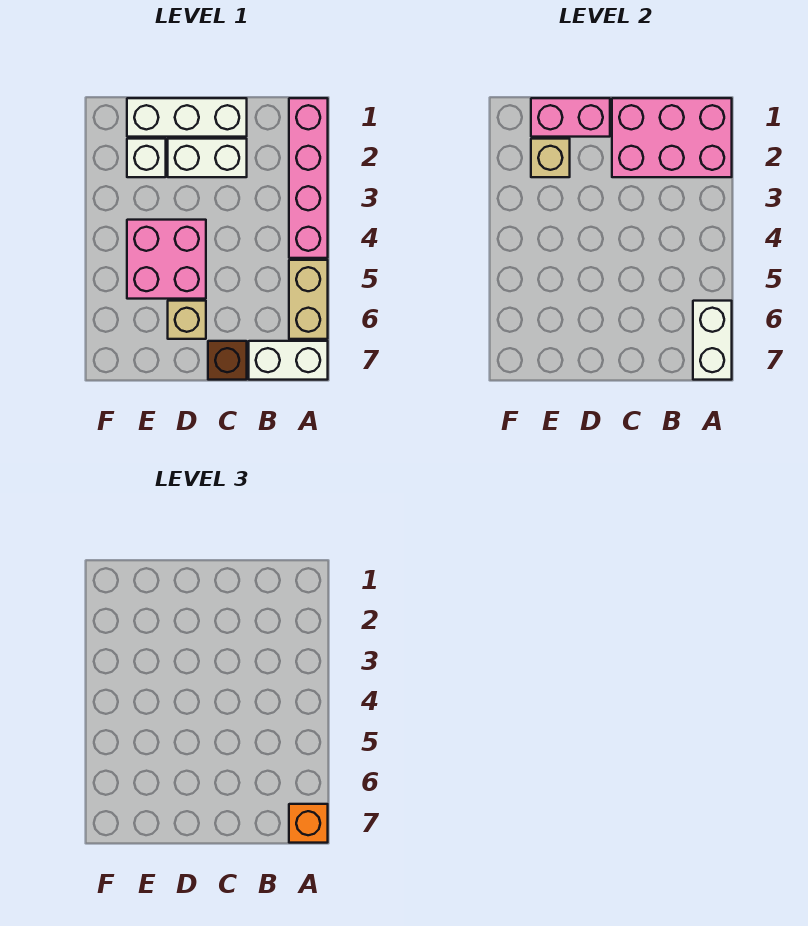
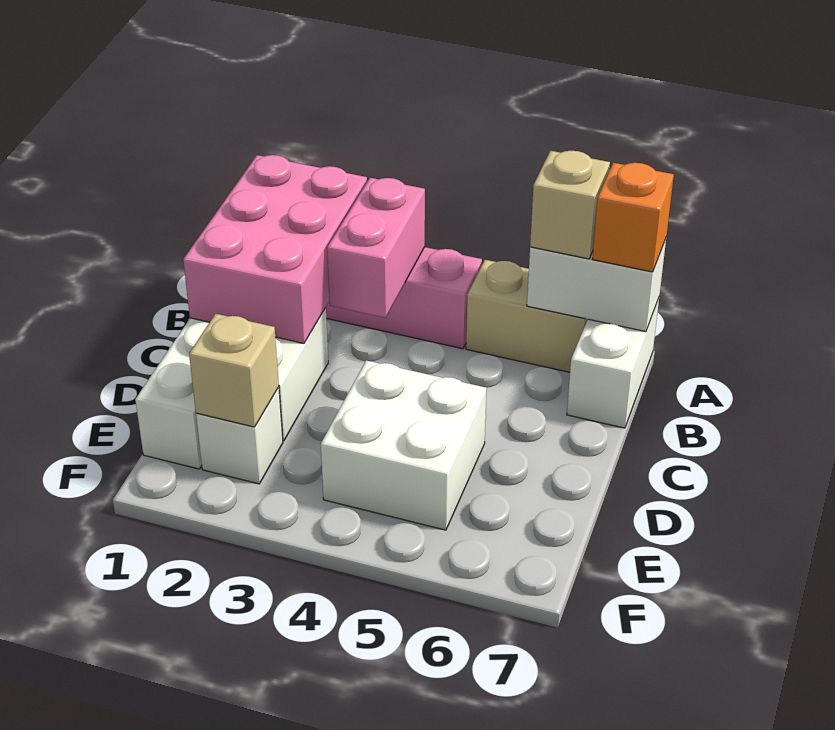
brown brick C7 level 1 -> none
pink brick D1:E1 level 2 -> pink brick A3:B3 level 2
pink brick D4:E5 level 1 -> white brick D4:E5 level 1
tan brick D6 level 1 -> tan brick A6 level 3

